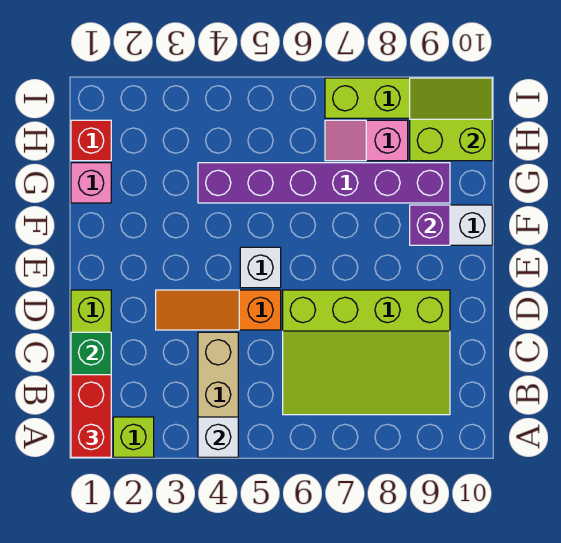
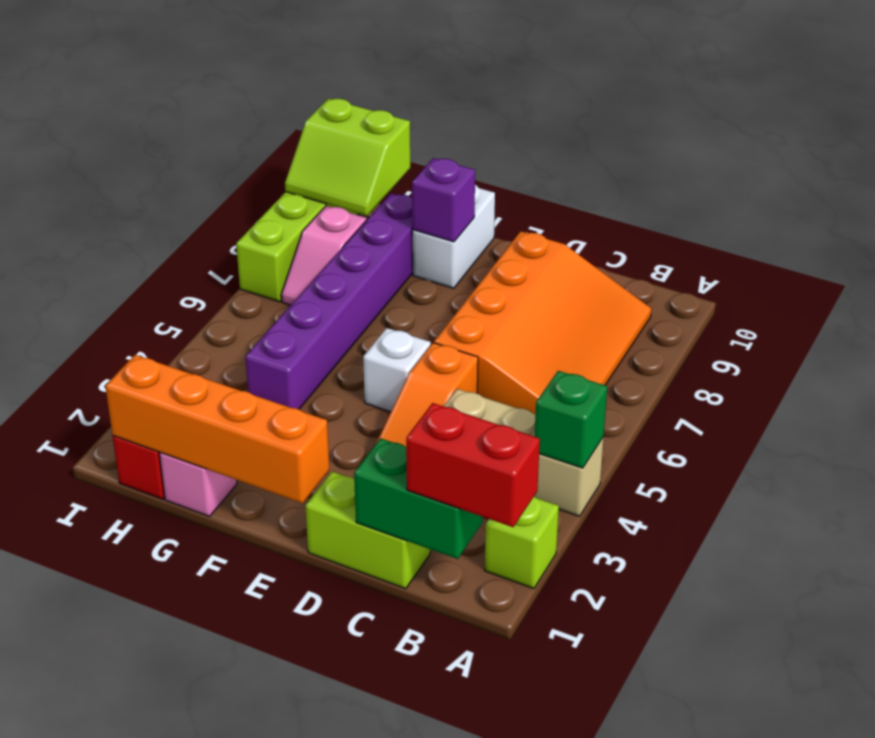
white brick A4 level 2 -> green brick A4 level 2
lime slope B6:D9 level 1 top D -> orange slope B6:D9 level 1 top D
none -> orange brick E1:H1 level 2
lime slope H9:I10 level 2 top H -> lime slope H9:I10 level 2 top 10

